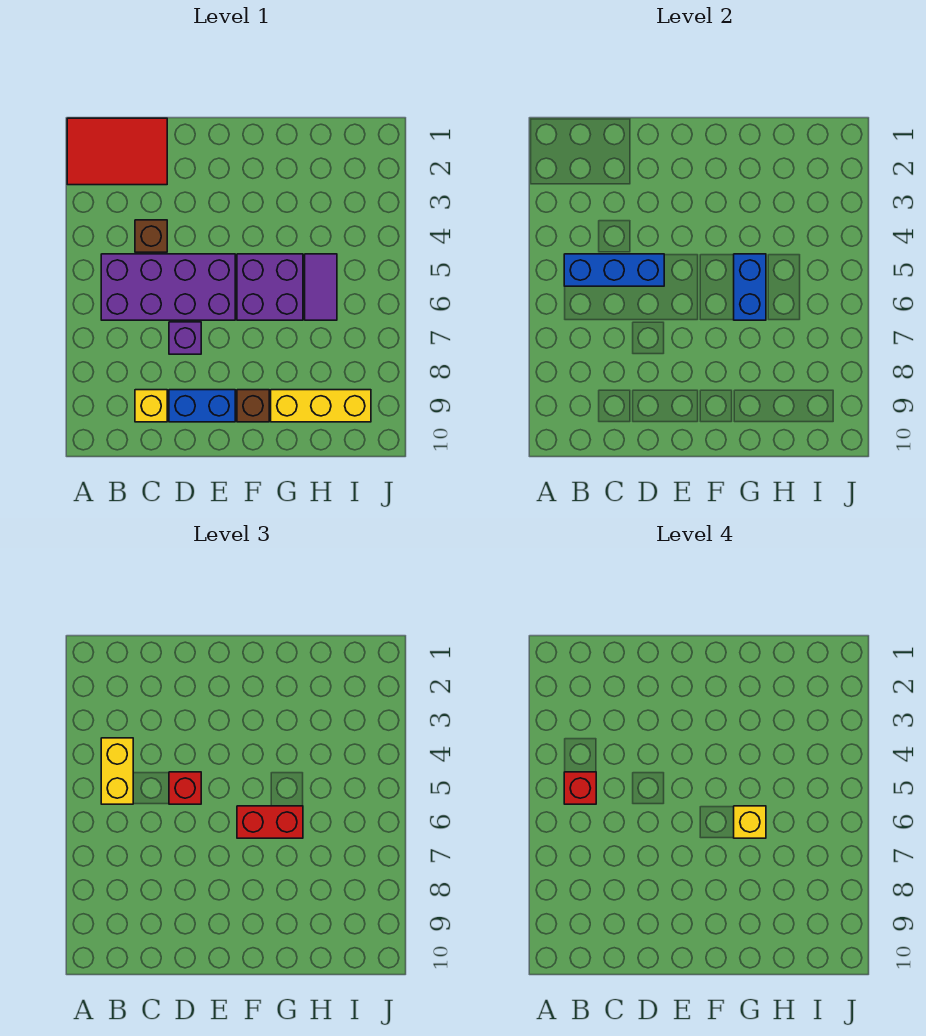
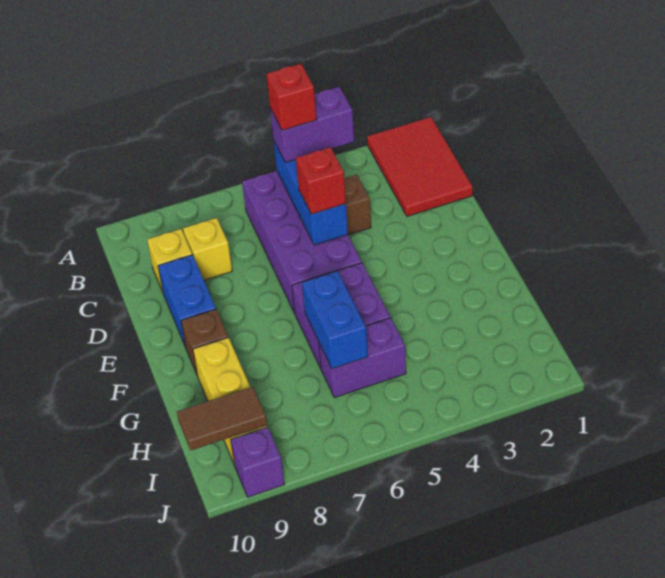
yellow brick B4:B5 level 3 -> purple brick B4:B5 level 3
purple brick D7 level 1 -> purple brick J9 level 1
red brick F6:G6 level 3 -> none
blue brick G5:G6 level 2 -> blue brick G6:H6 level 2
yellow brick G6 level 4 -> yellow brick C8 level 1
purple tile H5:H6 level 1 -> purple brick H5:H6 level 1
none -> brown tile I9:I10 level 2

